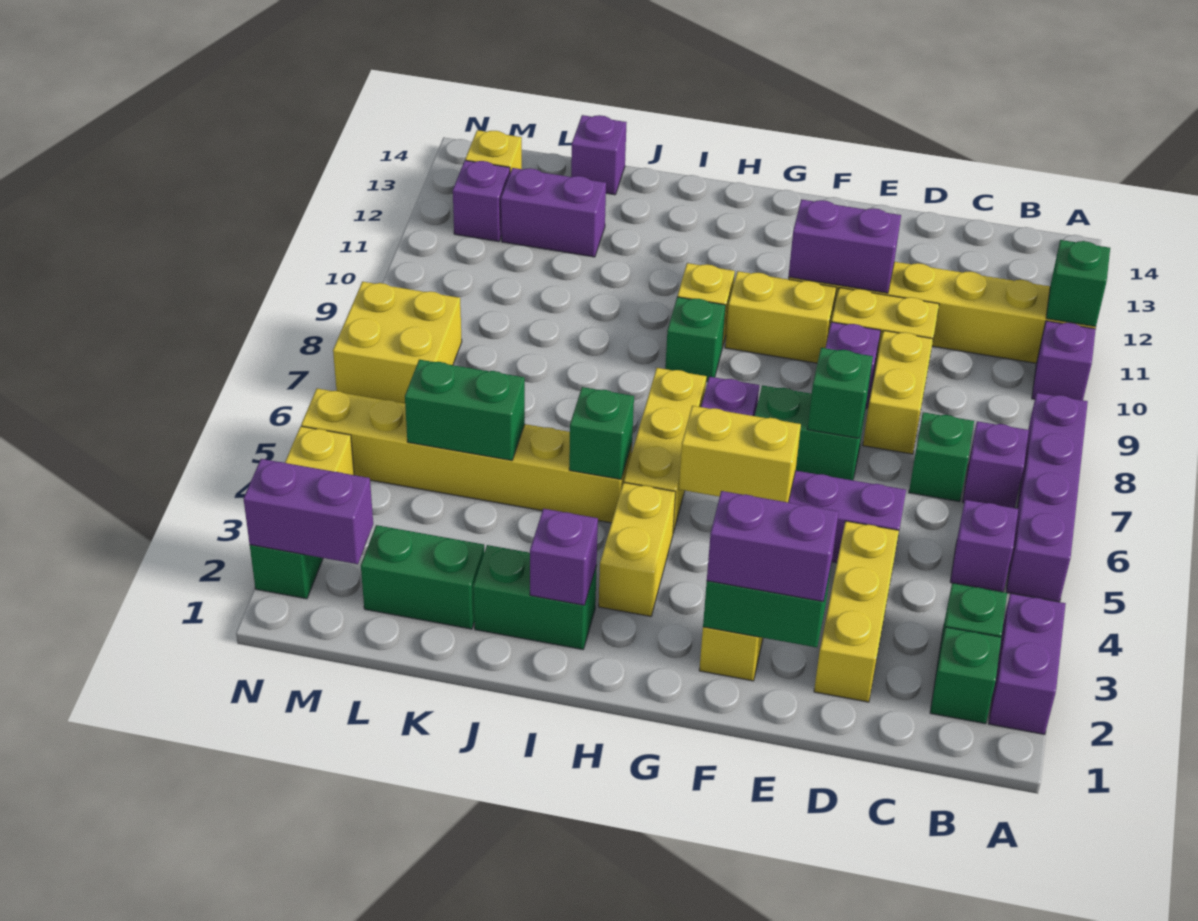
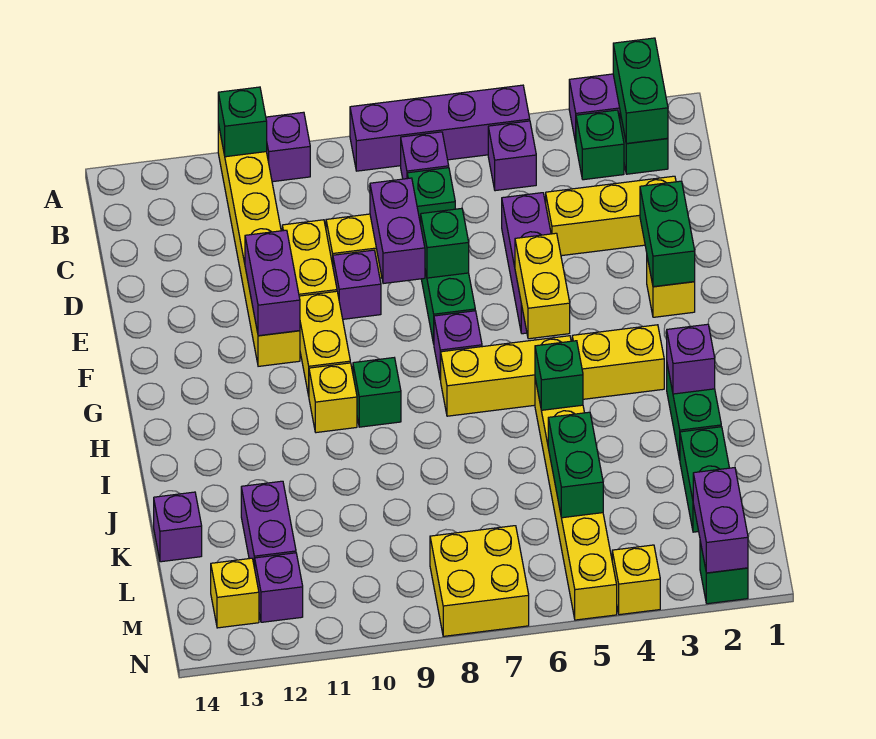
none -> green brick A2:B2 level 2
purple brick E2:F2 level 3 -> purple brick D8:E8 level 2

